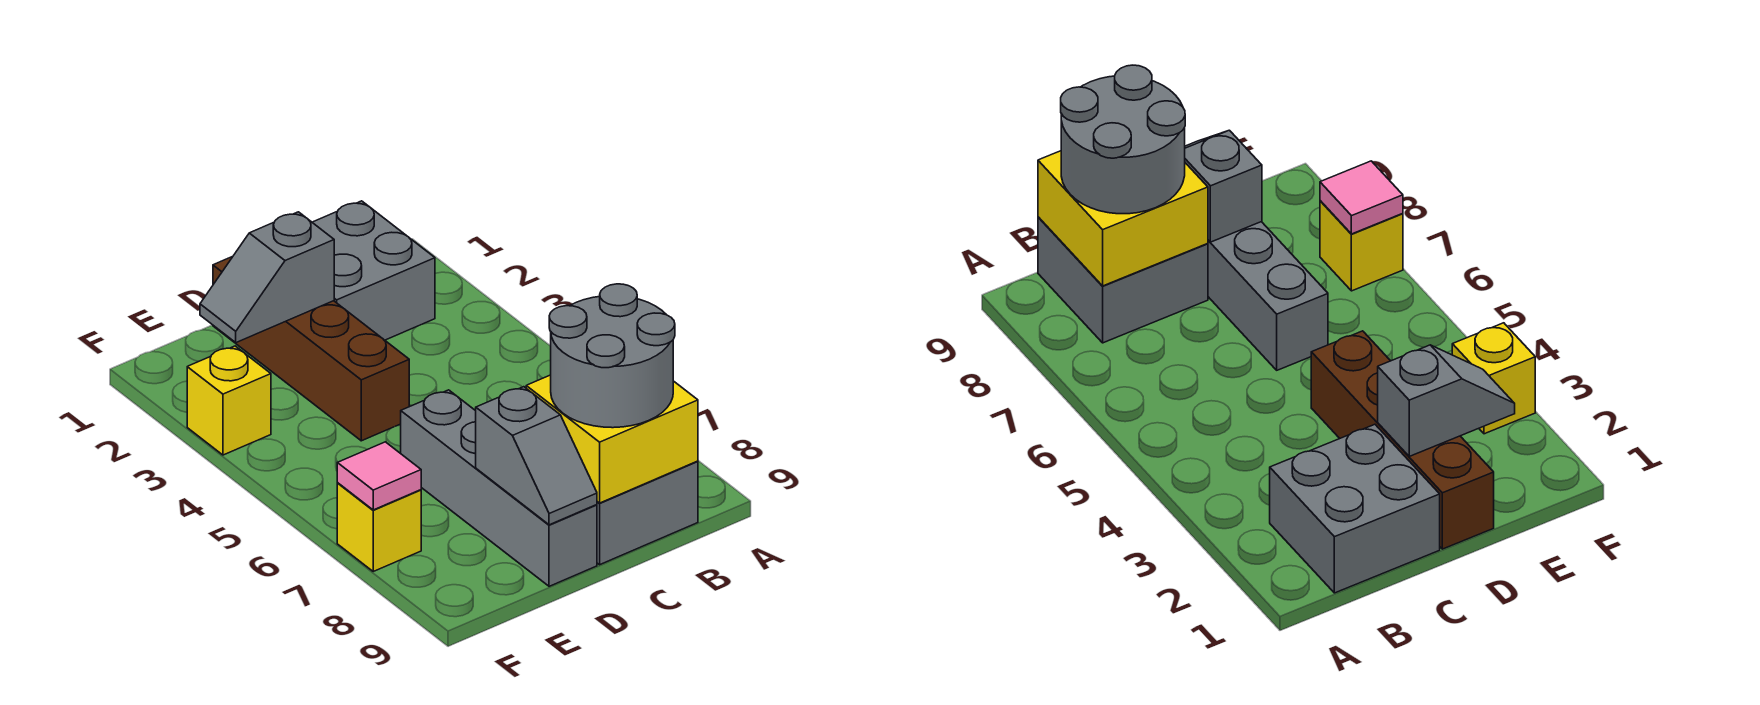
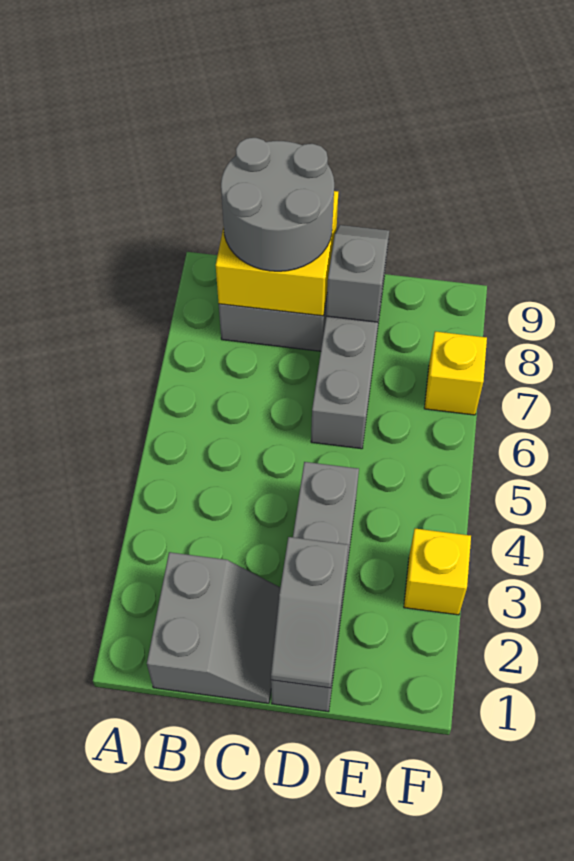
grey brick B1:C2 level 1 -> grey slope B1:C2 level 1 top B
brown brick D1:D4 level 1 -> grey brick D1:D4 level 1
grey slope D2:E2 level 2 top D -> grey slope D1:D2 level 2 top 2
pink tile F7 level 2 -> none

